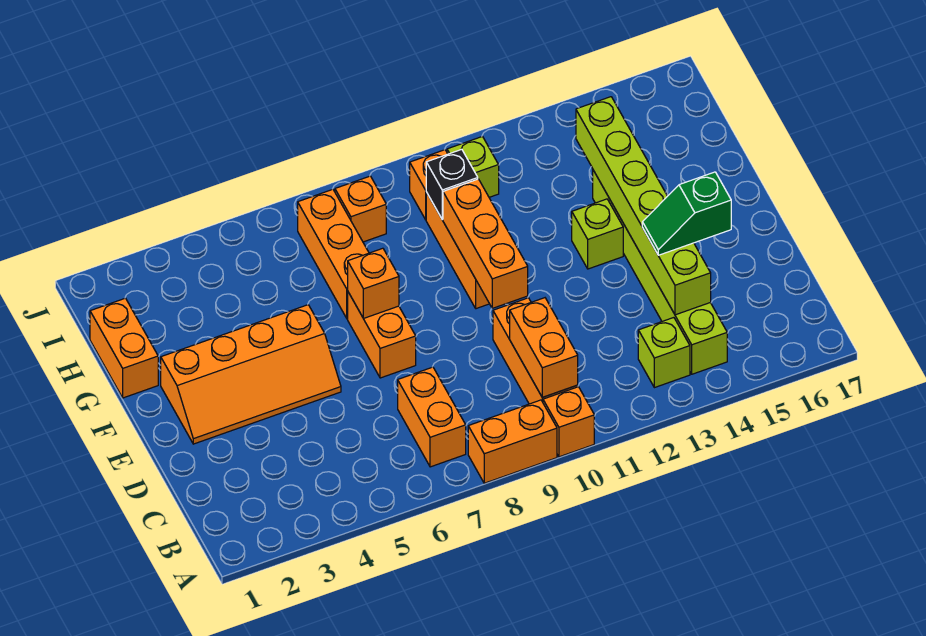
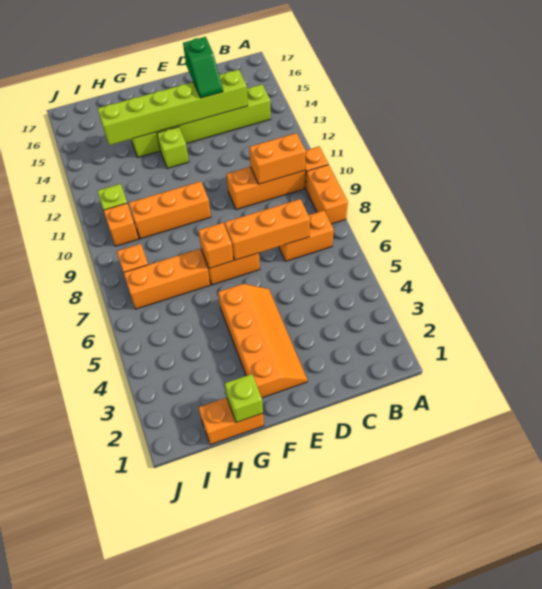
lime brick B13 level 1 -> lime brick G1 level 2
orange brick E10:G10 level 2 -> orange brick C7:E7 level 2
black brick H10 level 2 -> none

